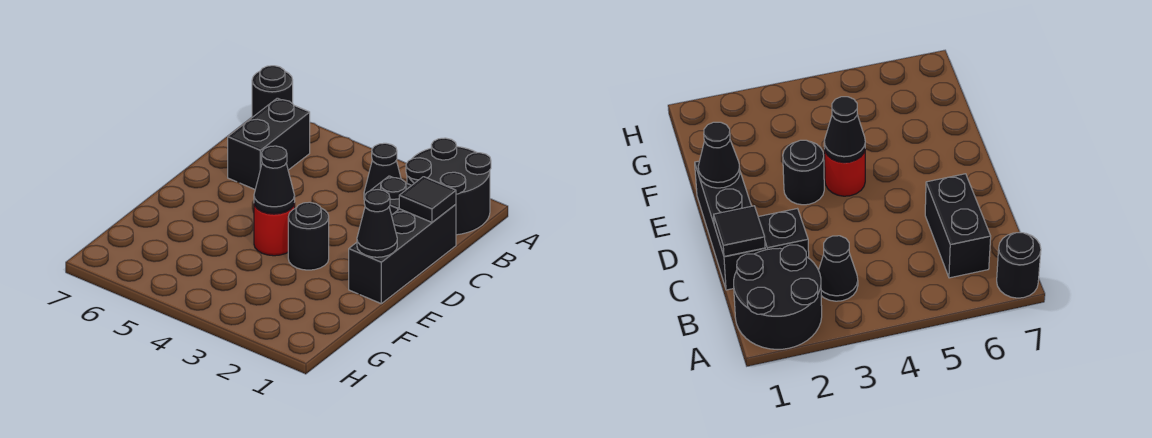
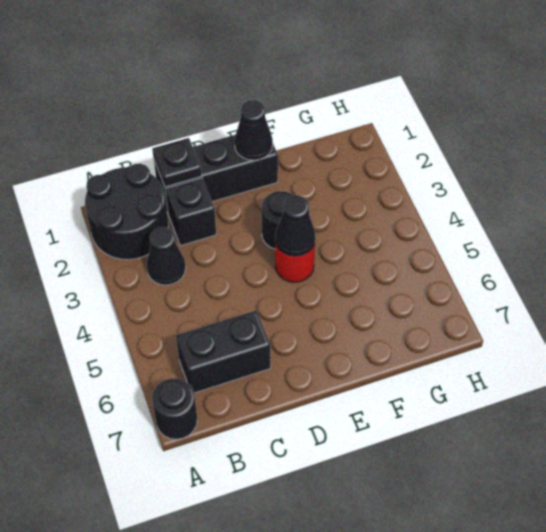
black tile C1 level 2 -> black plate C1 level 2

